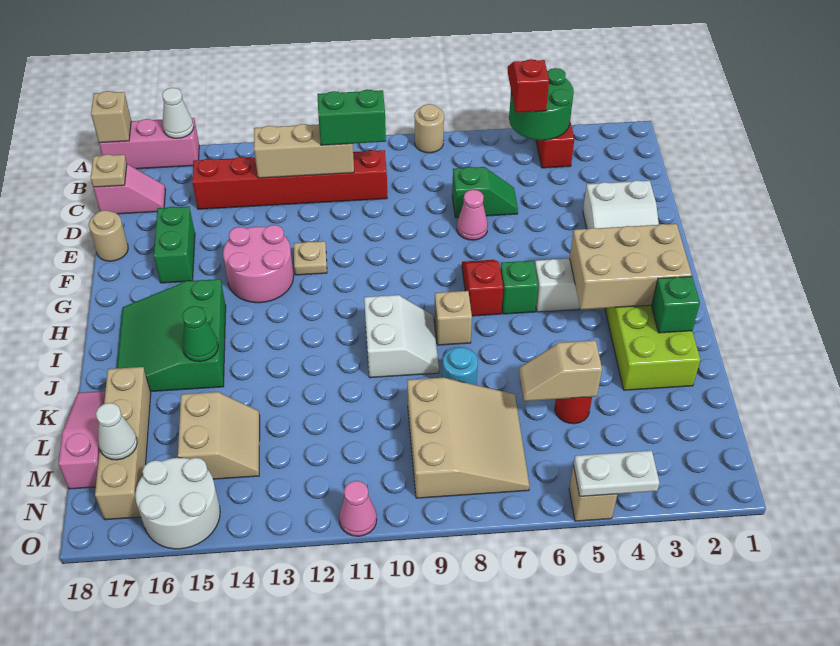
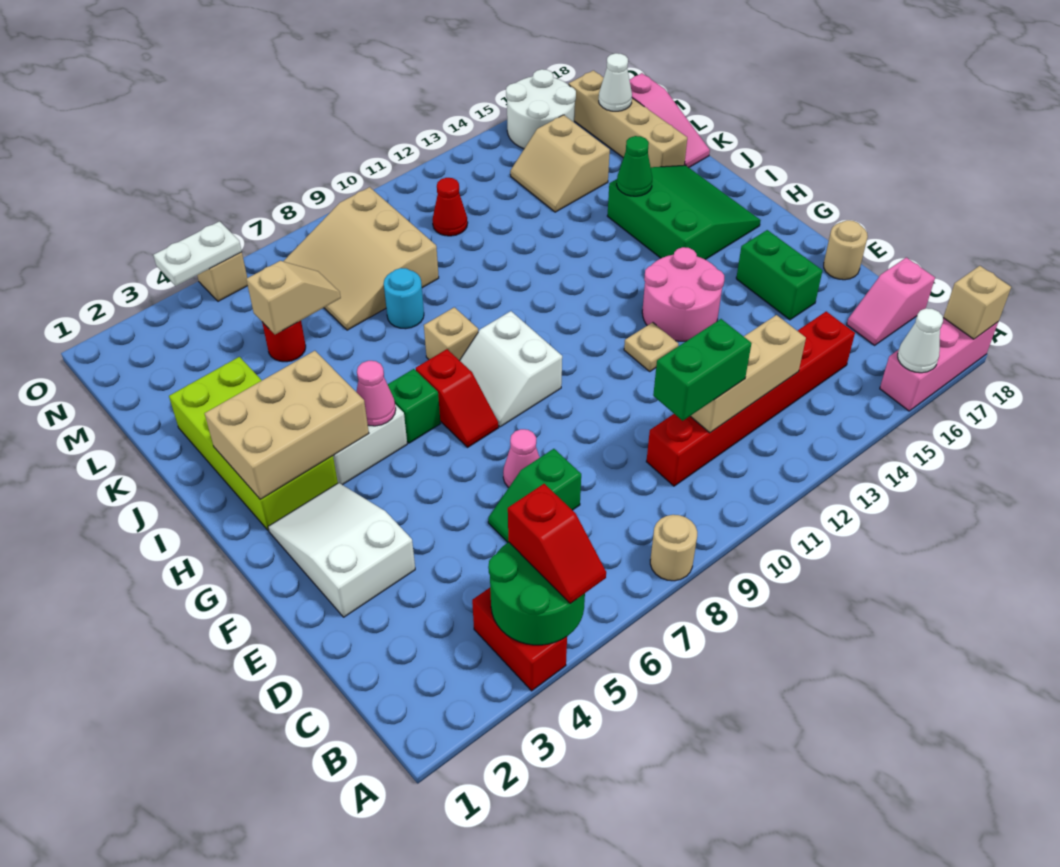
tan plate C18 level 2 -> none
white slope I9:J10 level 1 top 10 -> white slope G8:H9 level 1 top 9
green brick J2 level 2 -> none
none -> red cone M11 level 1
pink cone O11 level 1 -> pink cone H5 level 2

